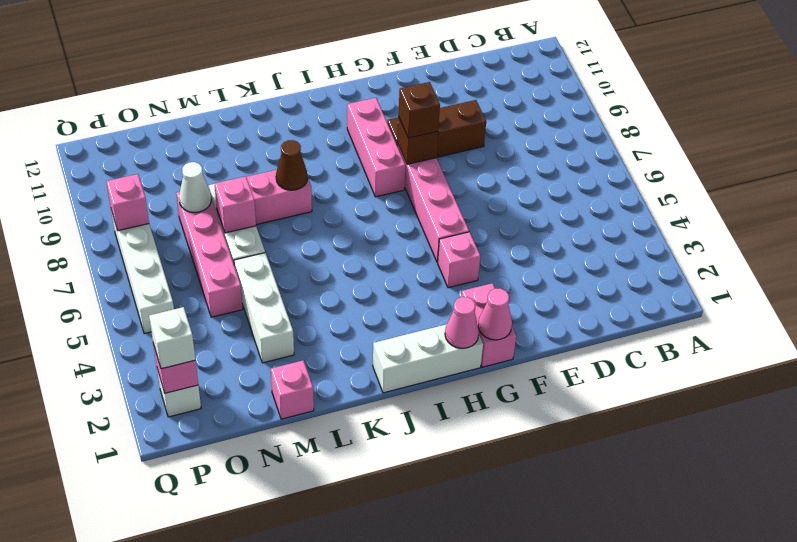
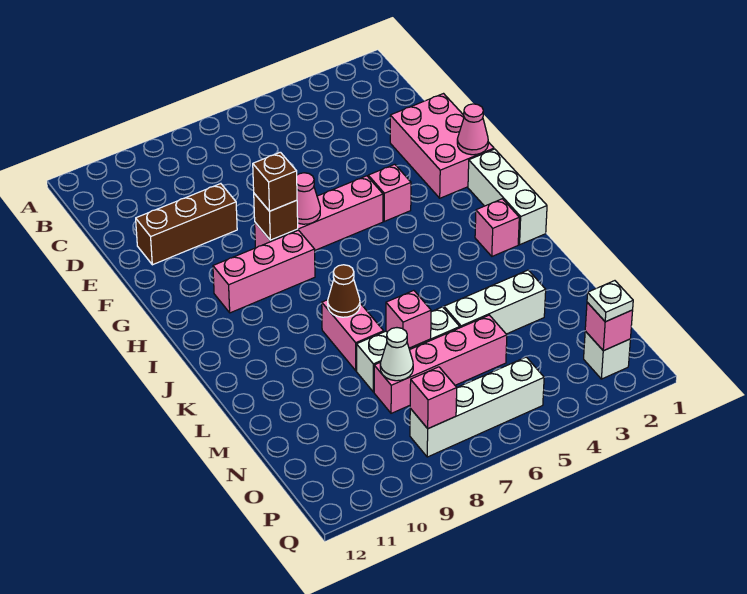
brown brick E9:G9 level 1 -> brown brick E9:E11 level 1
pink brick G1:G2 level 1 -> pink brick E1:G2 level 1
pink cone H1 level 2 -> pink cone G7 level 2
pink brick M1 level 1 -> pink brick J2 level 1
white brick P2 level 3 -> white plate P2 level 3

